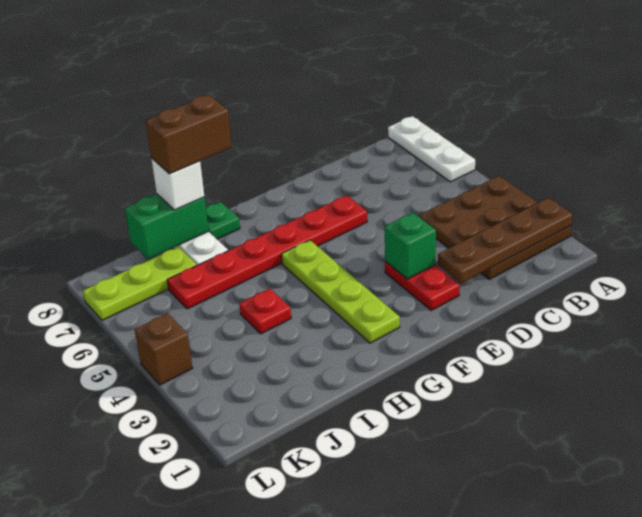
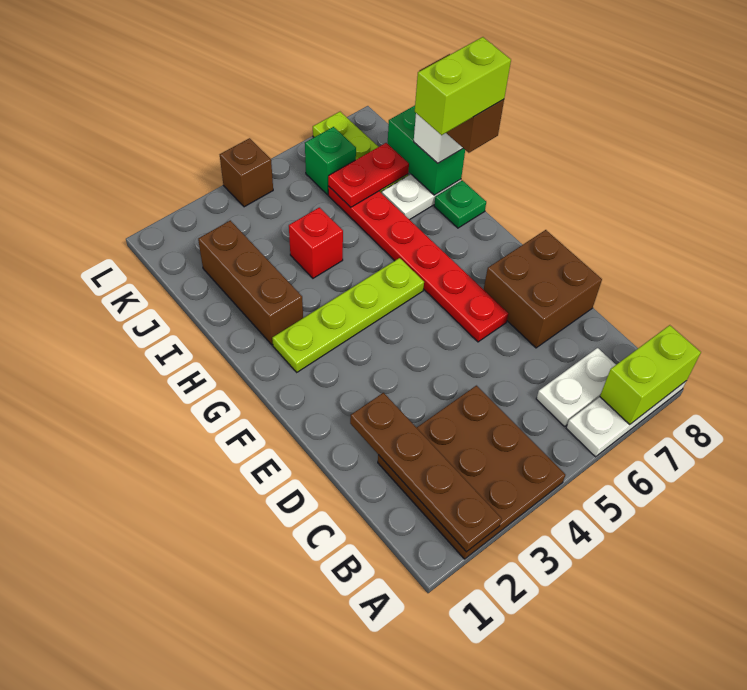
none -> lime brick A7:A8 level 2
none -> white plate B6:B7 level 1
none -> brown brick D7:E8 level 1
red plate E2:E3 level 1 -> red plate J6:J7 level 2
green brick E3 level 2 -> green brick K6 level 1
none -> brown brick H2:J2 level 1
none -> lime brick H7:H8 level 5
red plate I4 level 1 -> red brick I4 level 1

